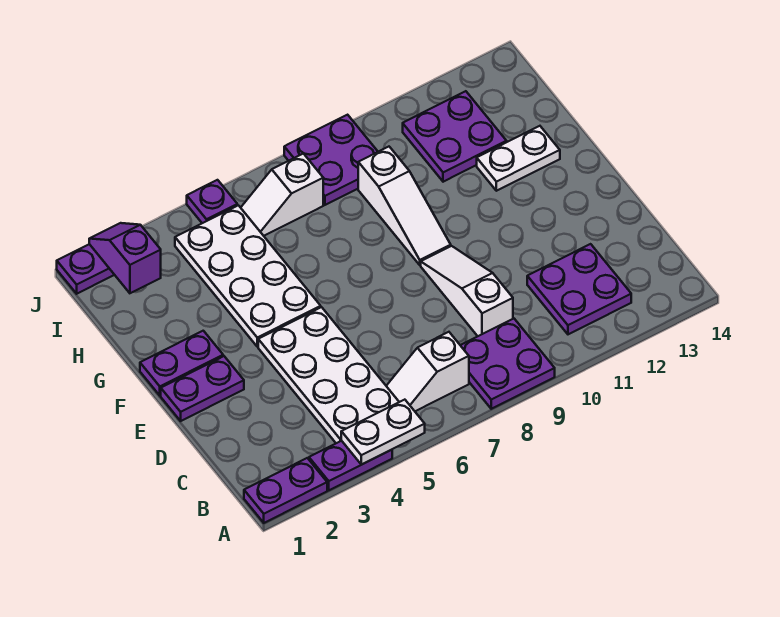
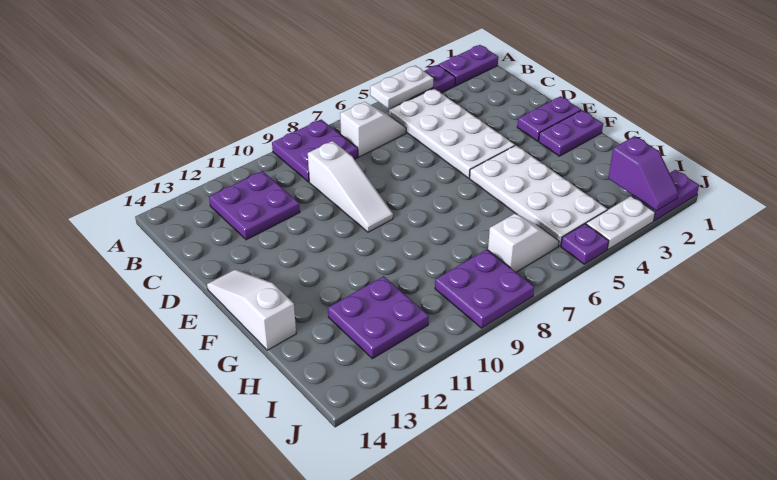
white slope F9:H9 level 1 top H -> white slope E14:G14 level 1 top G
white plate G12:G13 level 1 -> white plate J3:J4 level 1

